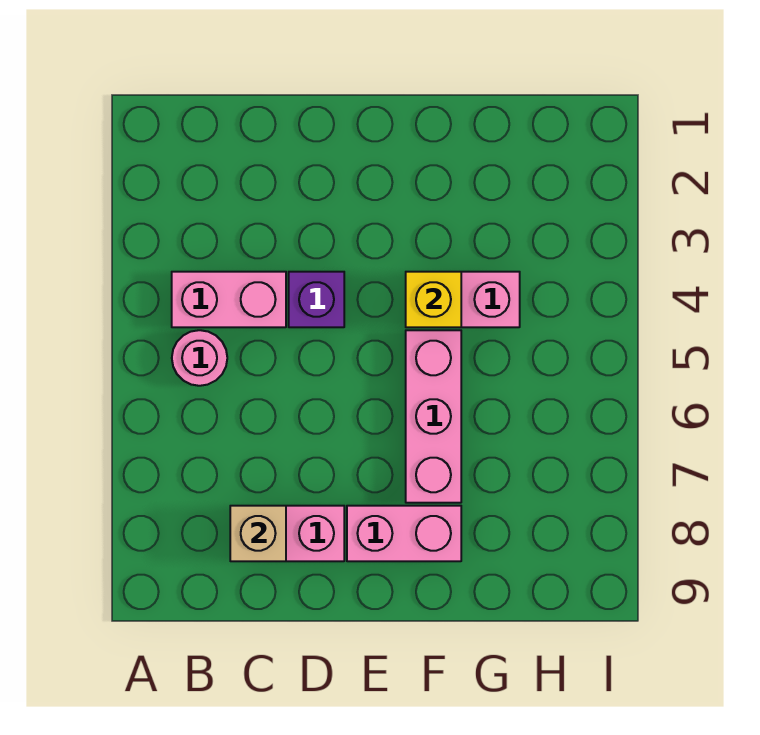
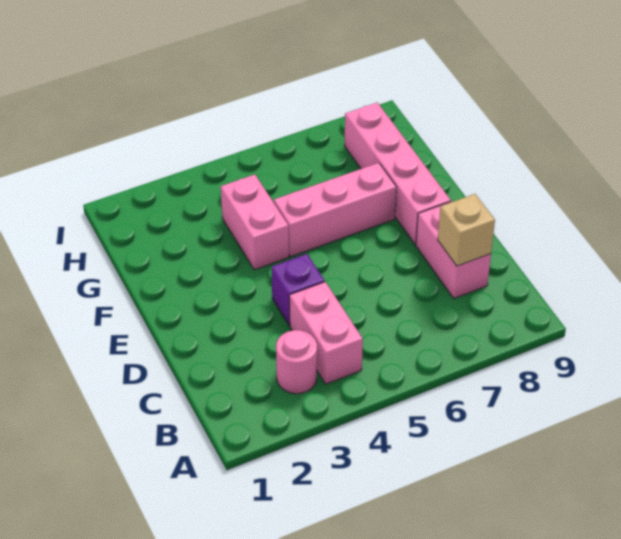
pink round brick B5 level 1 -> pink round brick B3 level 1
pink brick E8:F8 level 1 -> pink brick E8:H8 level 1
yellow brick F4 level 2 -> none

